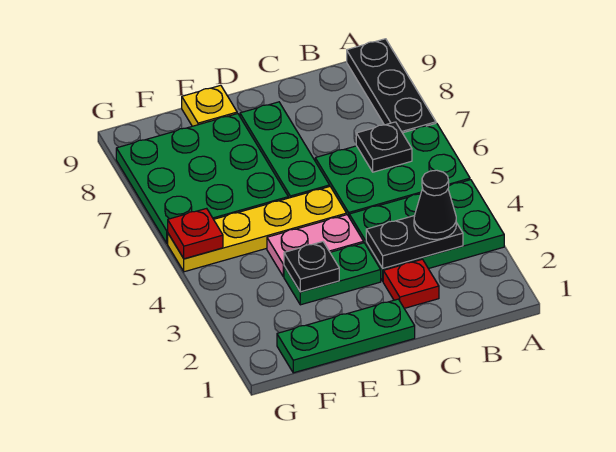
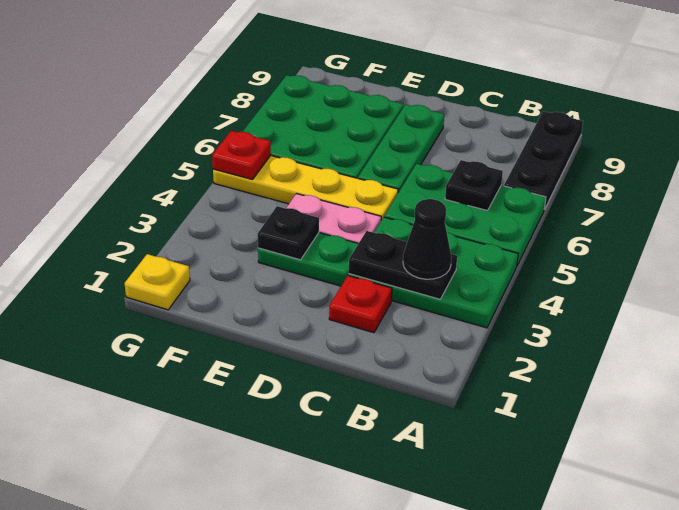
green plate D1:F1 level 1 -> none
yellow plate E9 level 1 -> yellow plate G1 level 1

